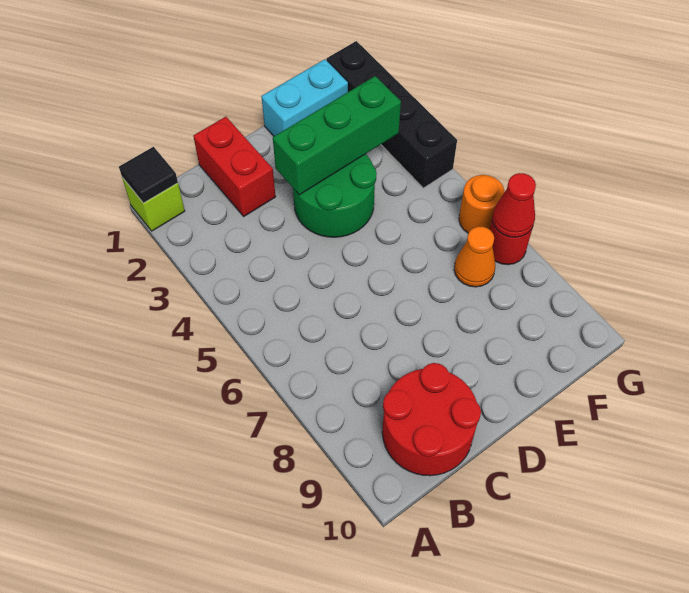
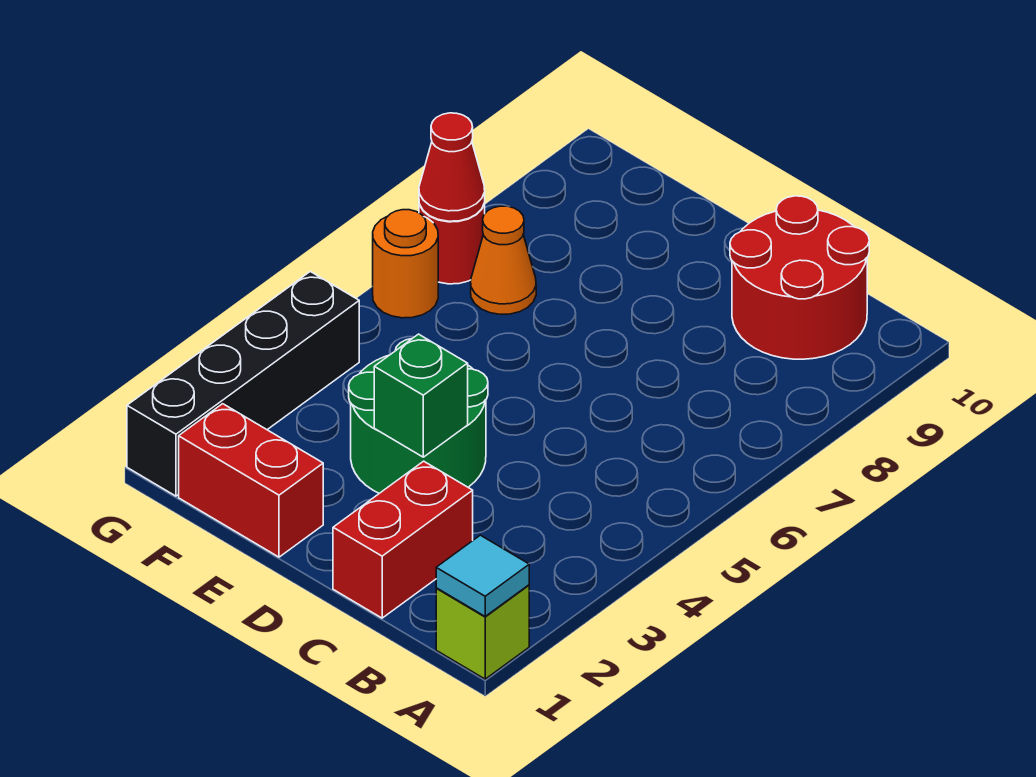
black tile A1 level 2 -> cyan tile A1 level 2
green brick D3:F3 level 2 -> green brick D3 level 2
cyan brick E1:F1 level 1 -> red brick E1:F1 level 1

